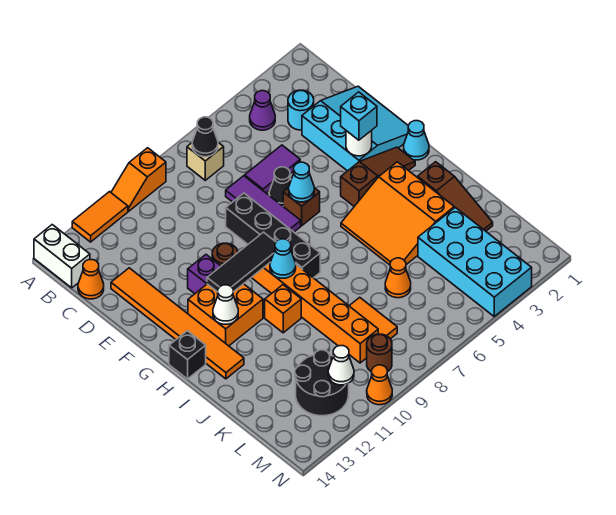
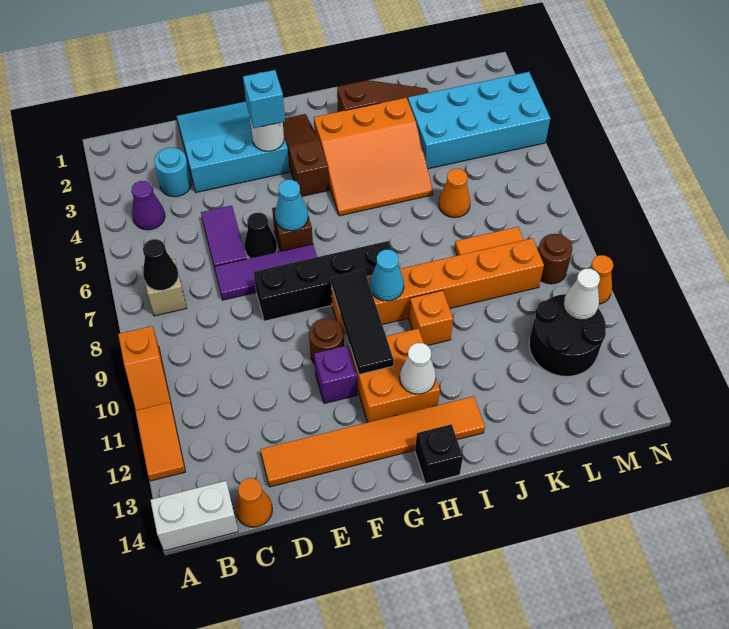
cyan cone G1 level 1 -> none

